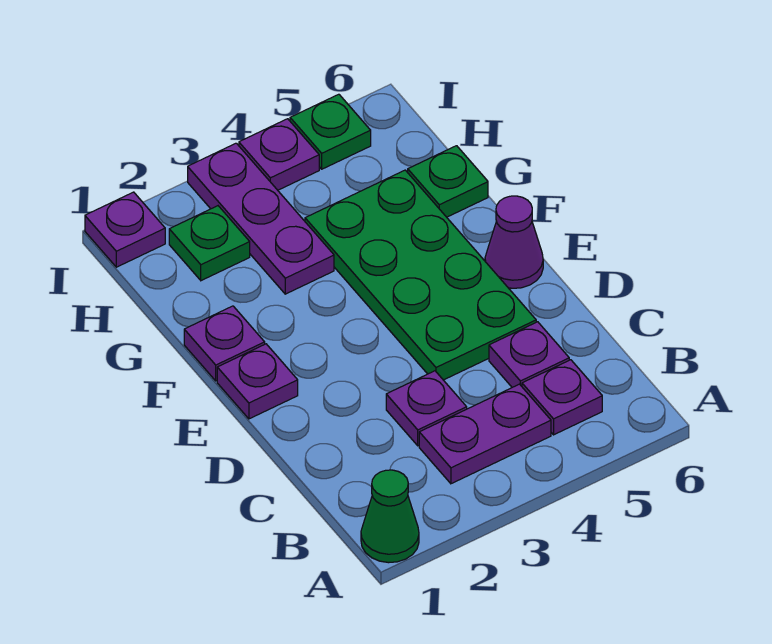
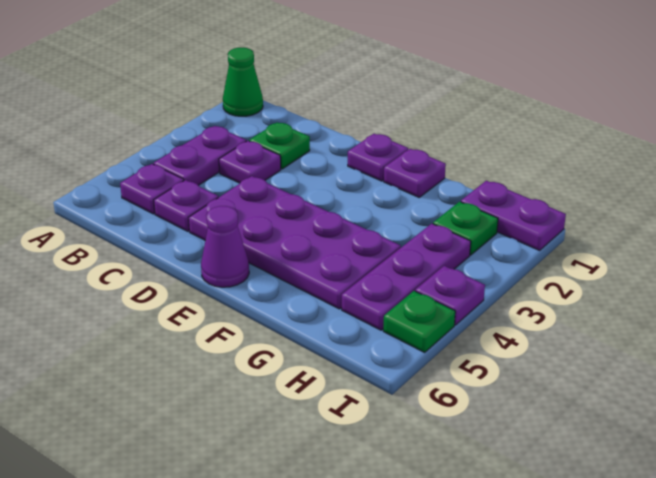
green plate D4:G5 level 1 -> purple plate D4:G5 level 1
purple plate G3:I3 level 1 -> purple plate H3:H5 level 1
green plate G6 level 1 -> green plate C2 level 1
purple plate I1 level 1 -> purple plate H1:I1 level 1

